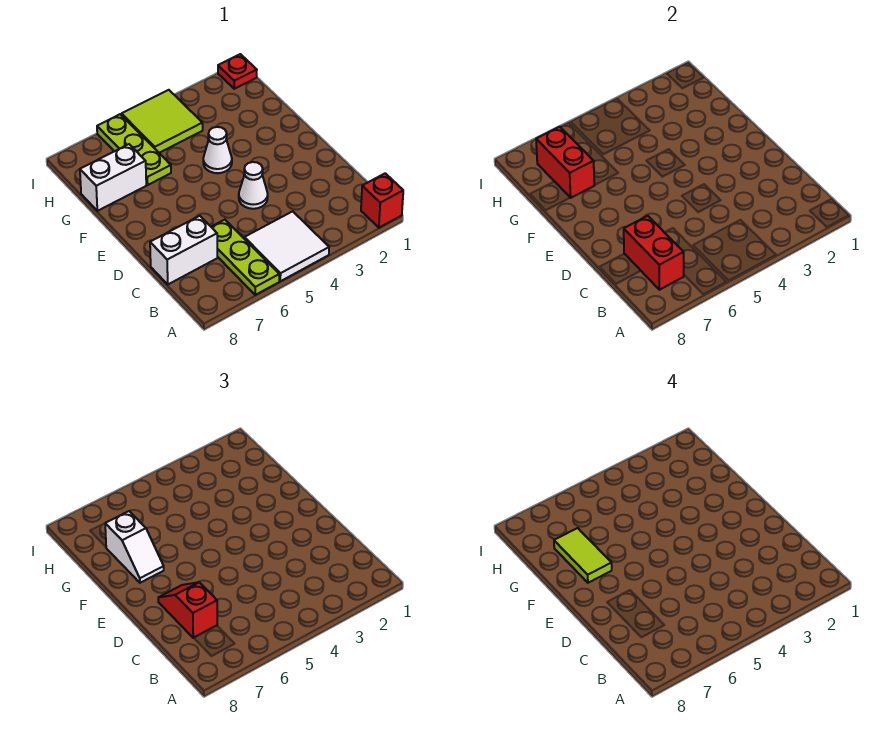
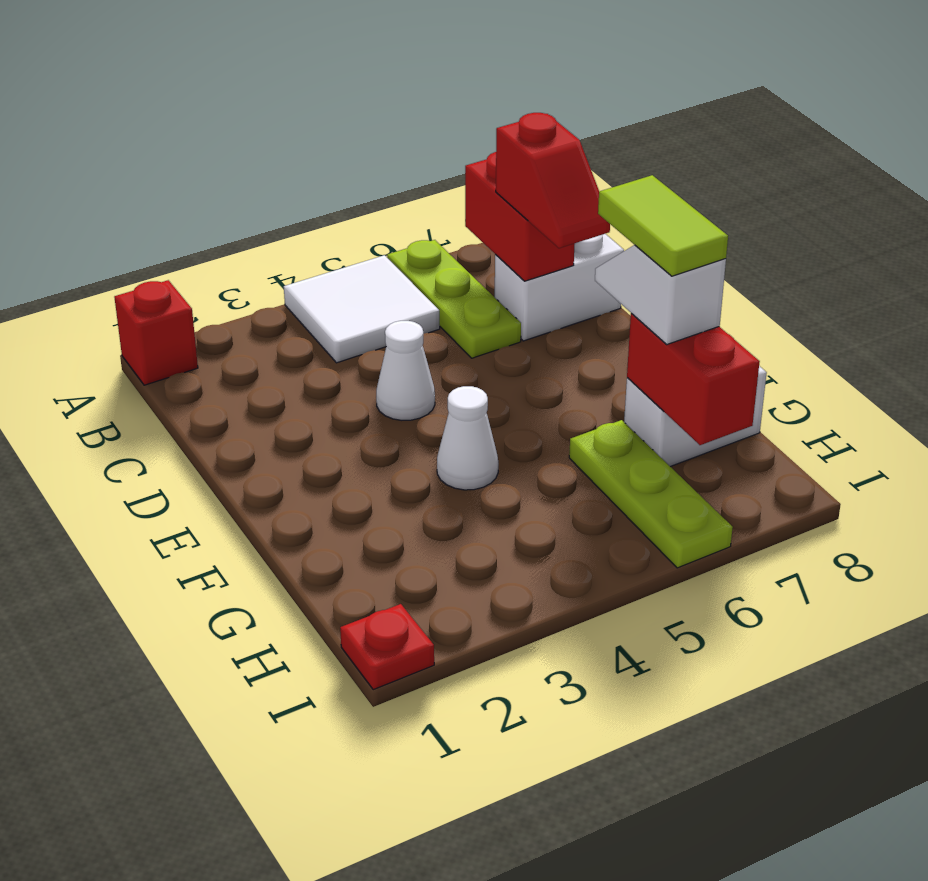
lime tile H4:I5 level 1 -> none

